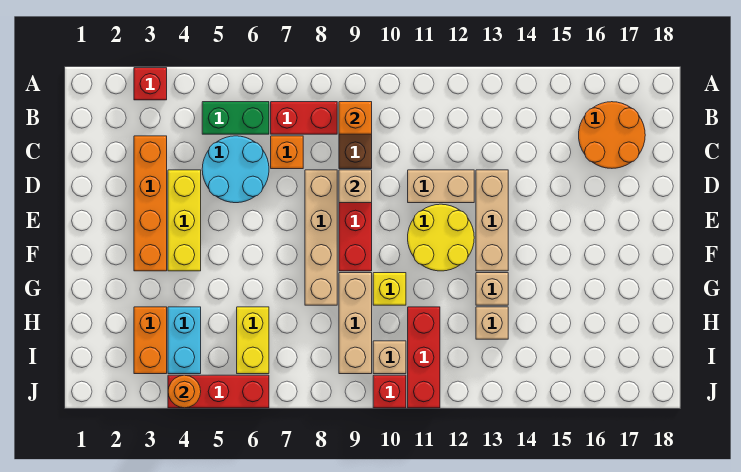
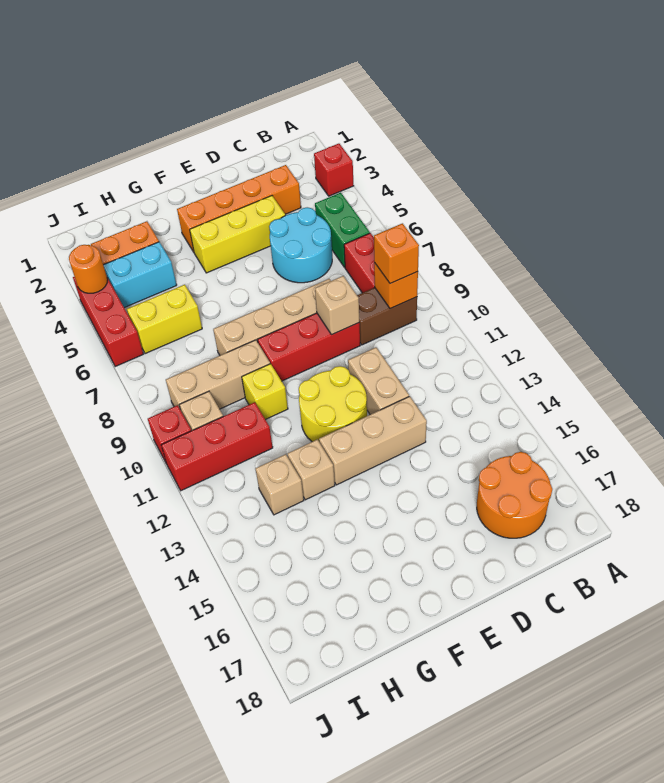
orange brick C7 level 1 -> orange brick B9 level 3

